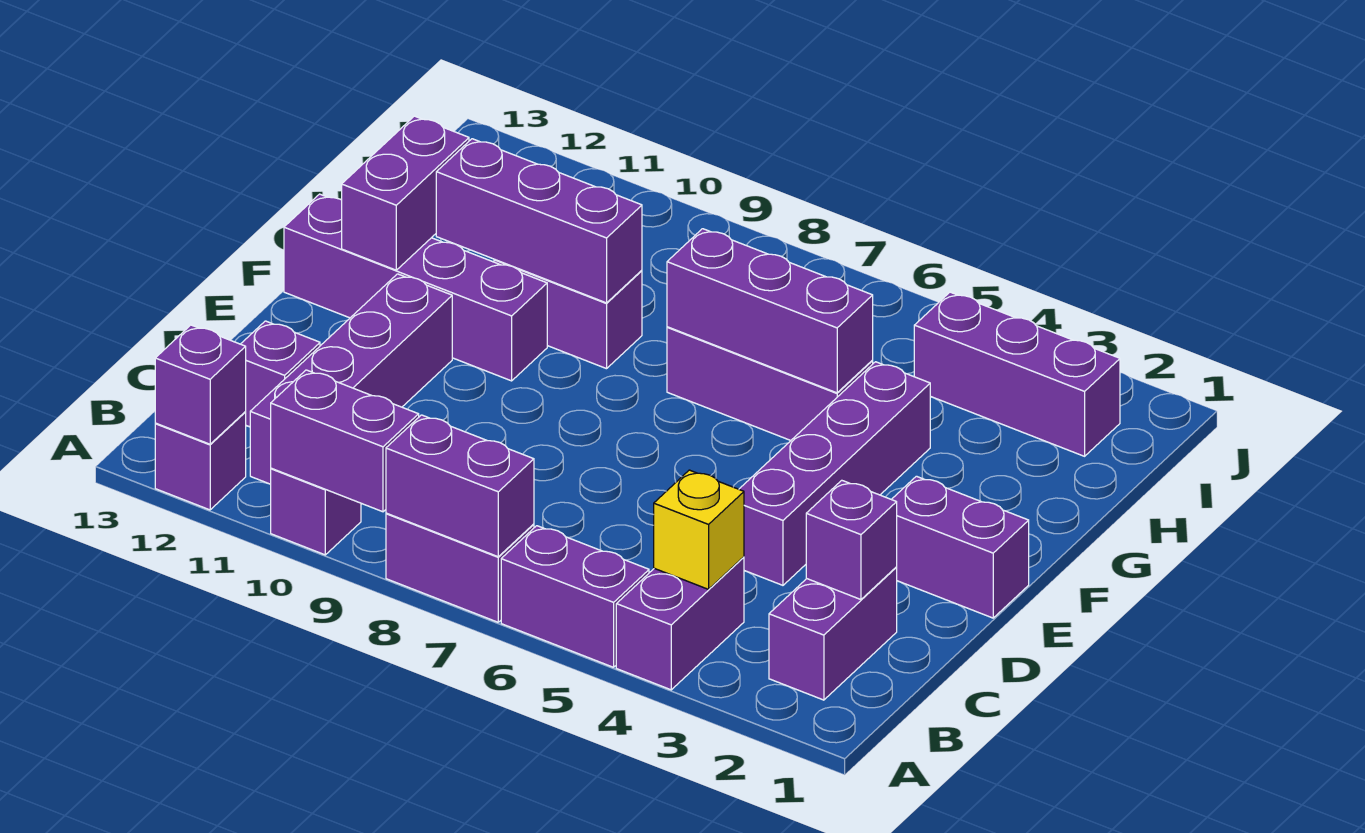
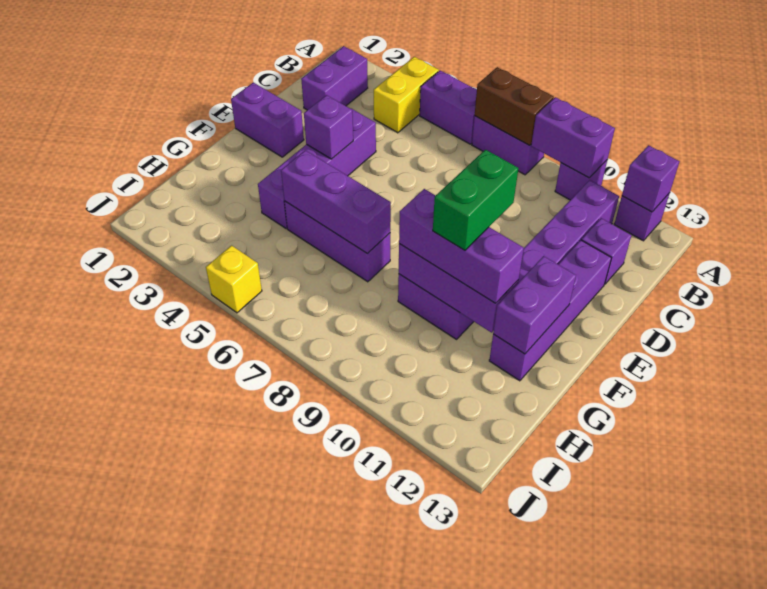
purple brick A4:B4 level 1 -> yellow brick A4:B4 level 1
purple brick A7:A8 level 2 -> brown brick A7:A8 level 2
yellow brick B4 level 2 -> yellow brick J5 level 1
purple brick C2 level 2 -> purple brick E4 level 2
purple brick F10:F13 level 1 -> purple brick D12:G12 level 1
none -> green brick F10:G10 level 4
purple brick I2:I4 level 1 -> purple brick G9:G11 level 3

